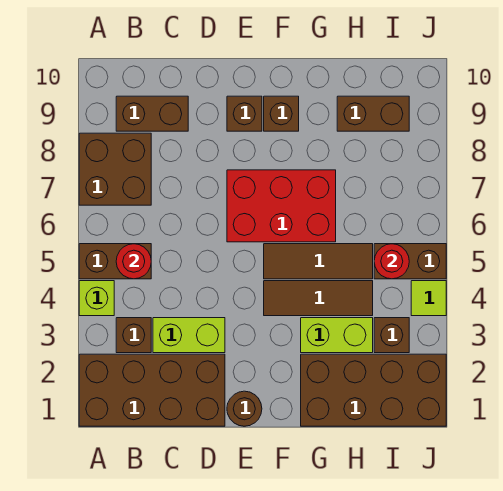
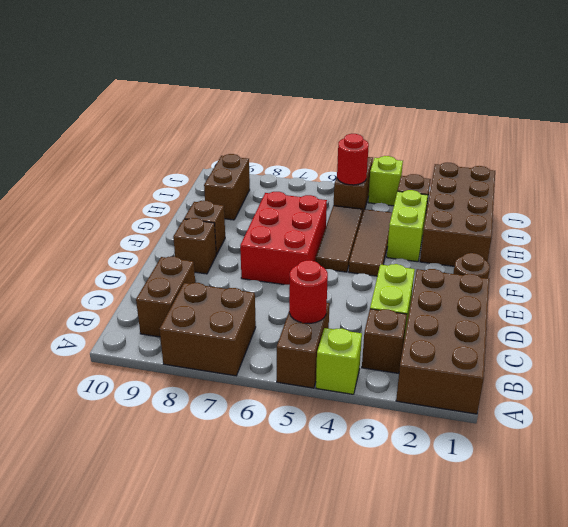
lime tile J4 level 1 -> lime brick J4 level 1

